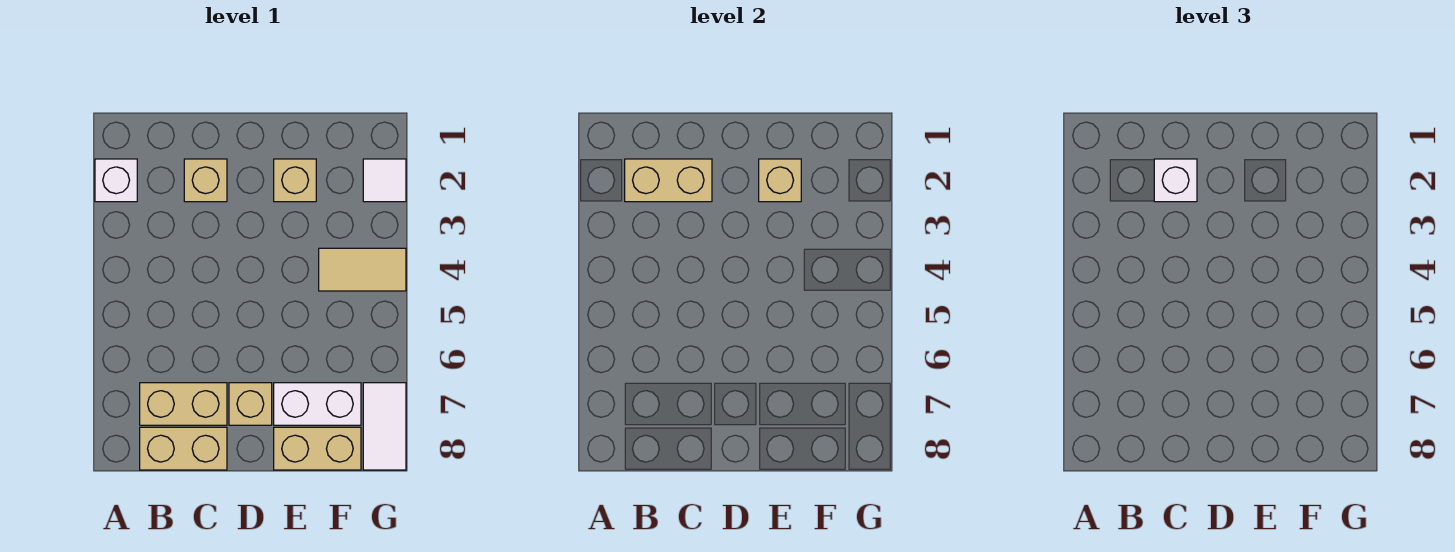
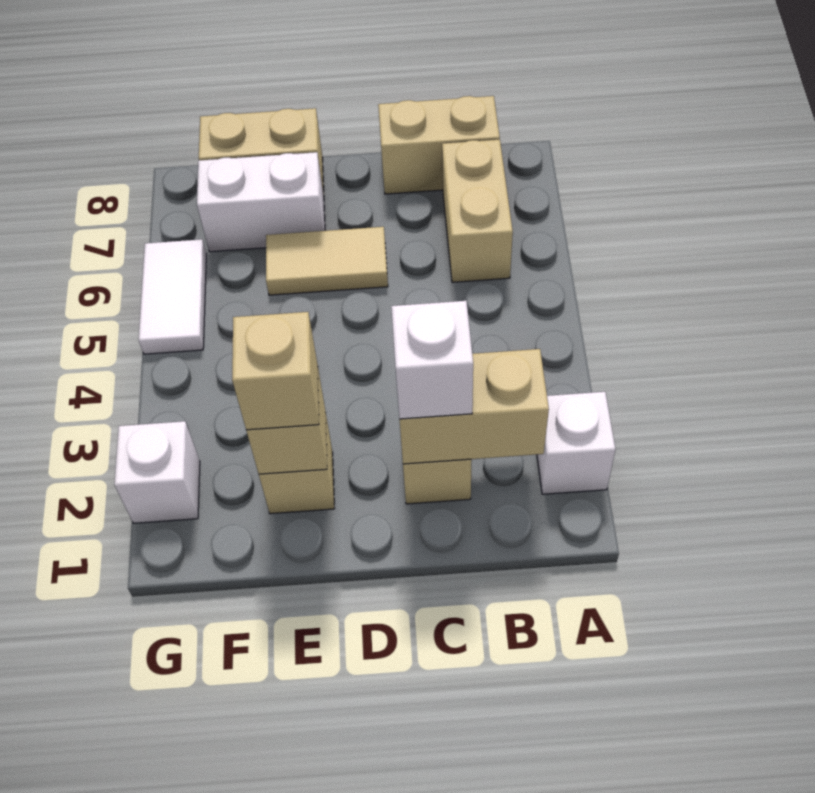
tan brick B7:C7 level 1 -> tan brick B6:B7 level 1
tan brick D7 level 1 -> tan brick E2 level 3
tan tile F4:G4 level 1 -> tan tile D6:E6 level 1
white tile G2 level 1 -> white brick G2 level 1
white tile G7:G8 level 1 -> white tile G5:G6 level 1

